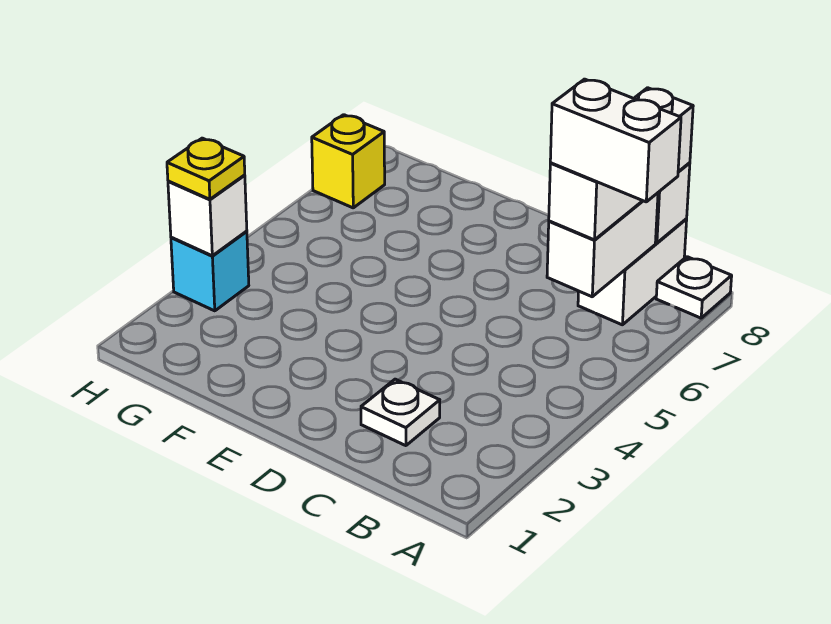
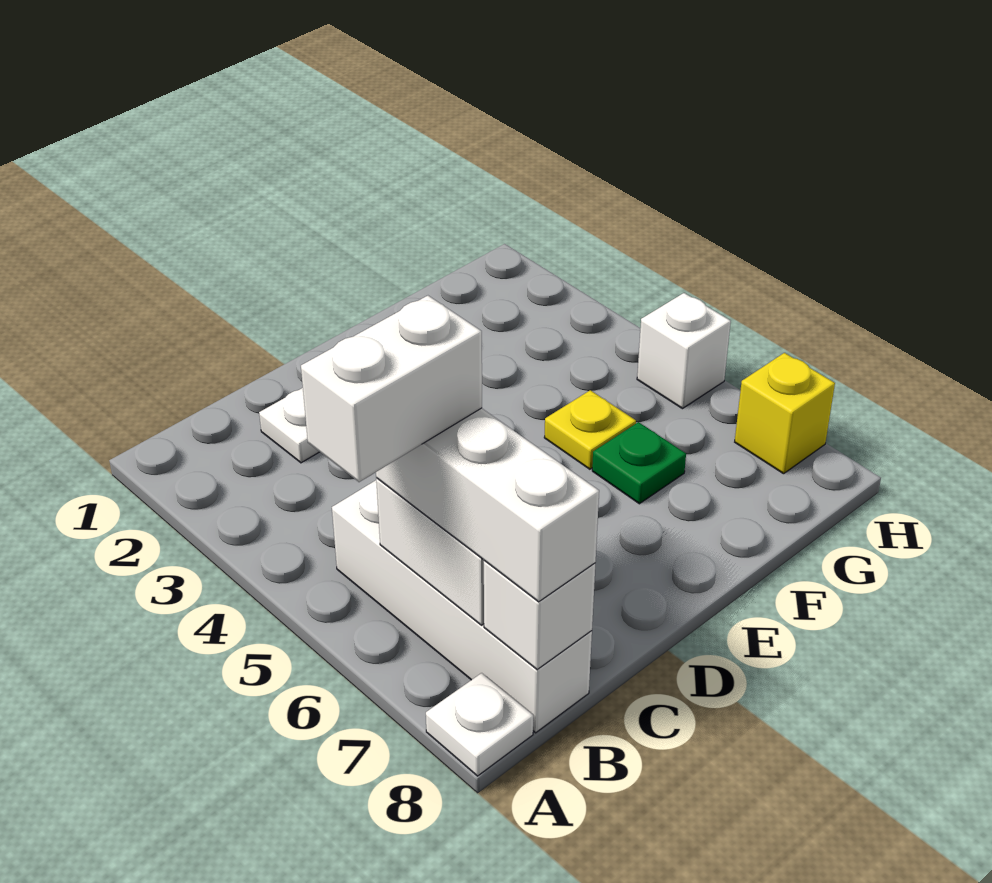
white brick B7:B8 level 1 -> white brick B5:B8 level 1
none -> green plate F6 level 1
cyan brick H3 level 1 -> none
white brick H3 level 2 -> white brick H5 level 1
yellow plate H3 level 3 -> yellow plate F5 level 1

